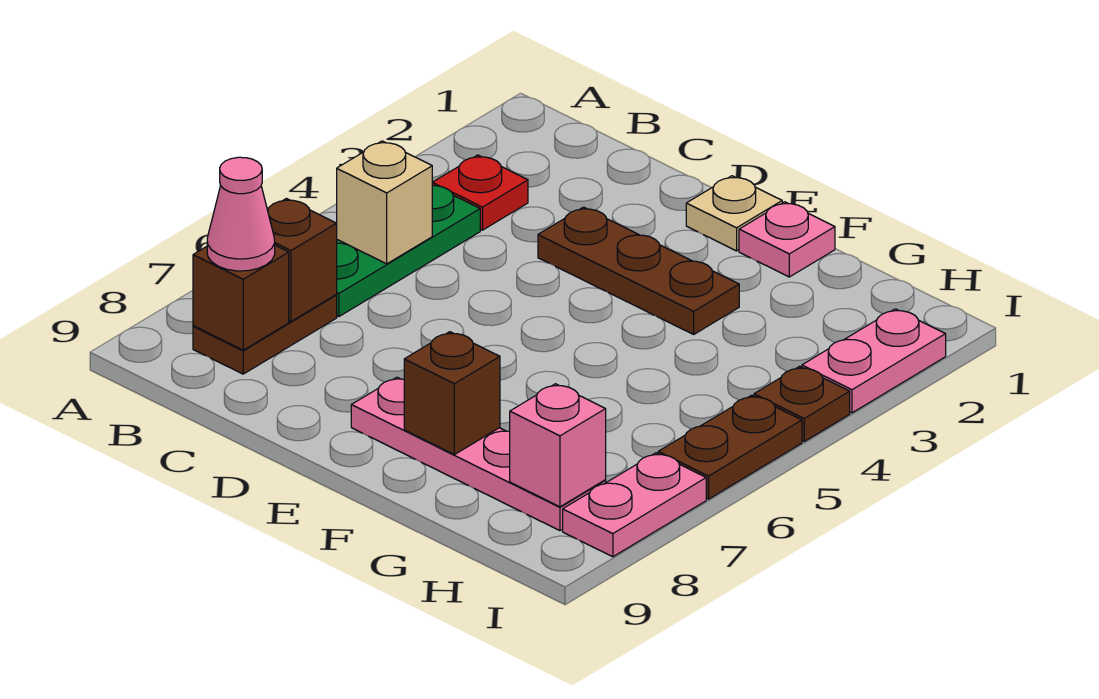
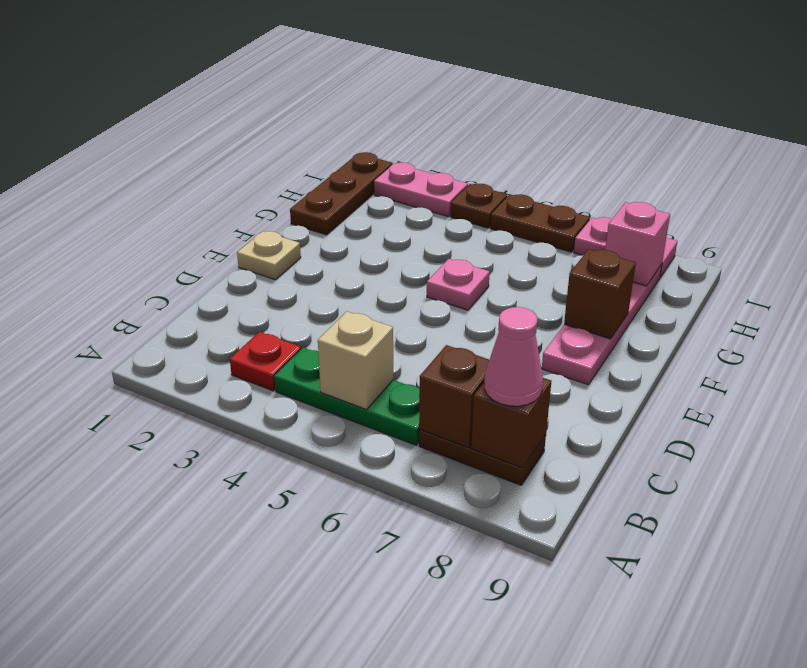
brown plate D3:F3 level 1 -> brown plate G1:I1 level 1
pink plate F1 level 1 -> pink plate F5 level 1

